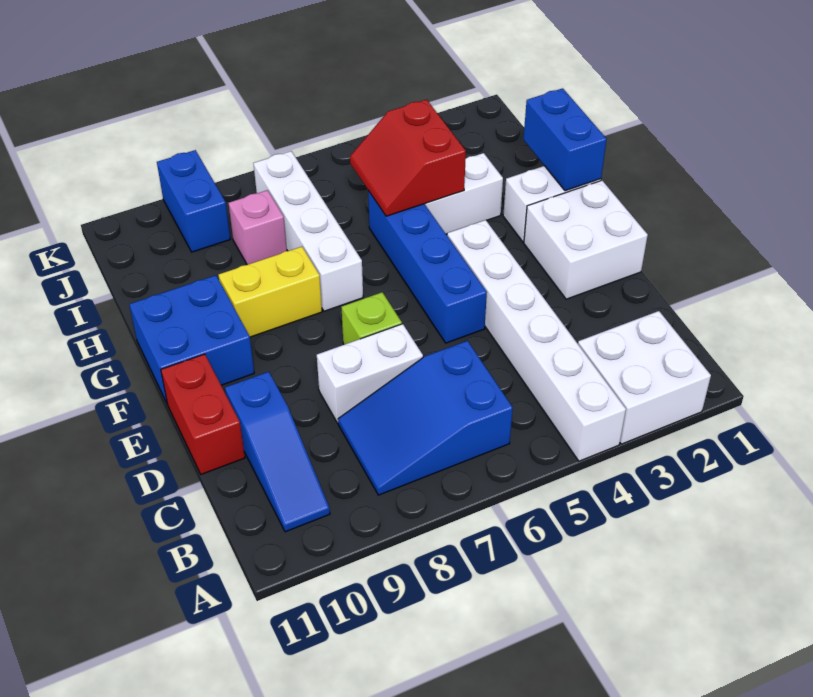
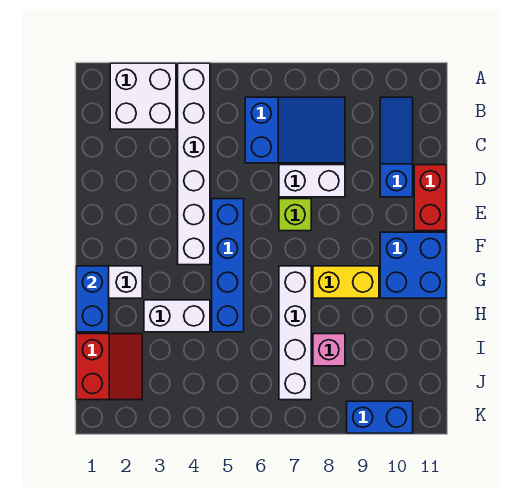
white brick E1:F2 level 1 -> none
red slope H4:I5 level 2 top 4 -> red slope I1:J2 level 1 top 1
blue brick J9:K9 level 1 -> blue brick K9:K10 level 1

